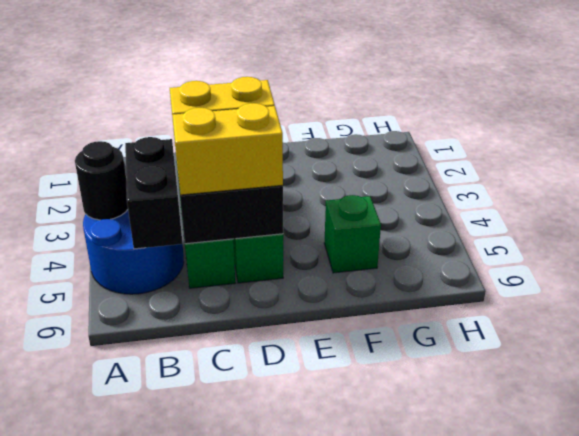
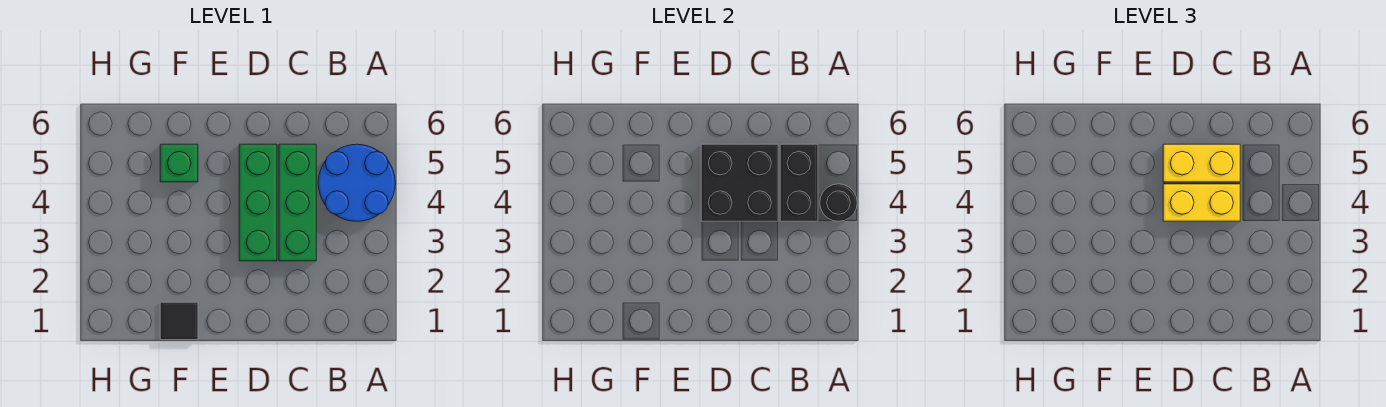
none -> black tile F1 level 1

